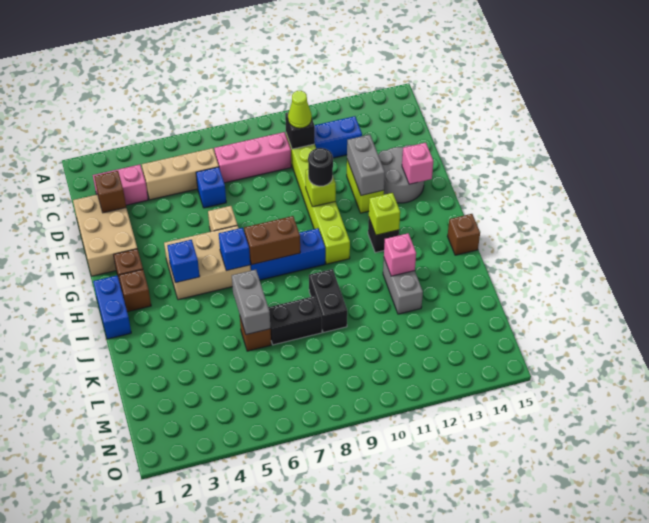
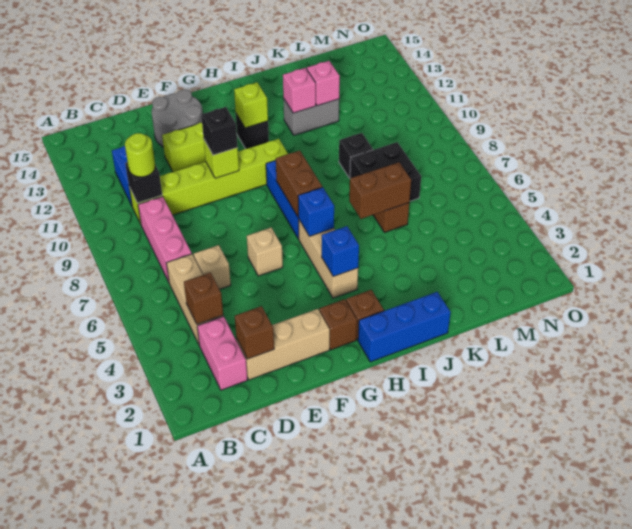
lime cone C10 level 3 -> lime round brick C10 level 3
tan brick D1:F2 level 1 -> tan brick D2:F2 level 1
blue brick D6 level 1 -> tan brick D6 level 1
grey brick E12:F12 level 2 -> none
black round brick F10 level 3 -> black brick F10 level 3
pink brick F14 level 2 -> pink brick K12 level 2
tan brick G4:H6 level 1 -> tan brick H4:H6 level 1
blue brick H1:I1 level 1 -> blue brick H1:J1 level 1
brown brick I15 level 1 -> brown brick C4 level 2
grey brick J6:K6 level 2 -> brown brick J6:K6 level 2
black brick J9:K9 level 1 -> black brick K9 level 1
black brick K7:K8 level 1 -> black brick K7:L8 level 1

